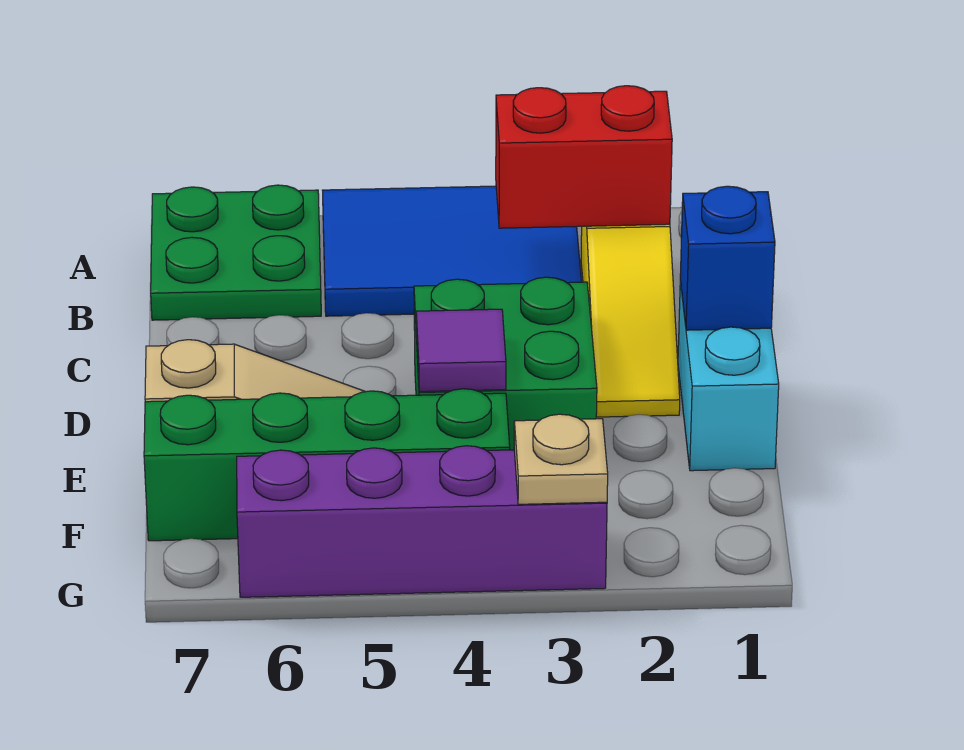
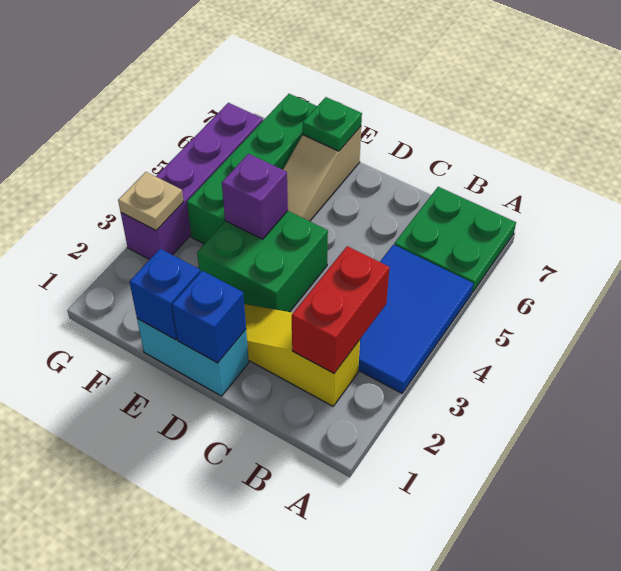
none -> blue brick E1 level 2
purple tile E4 level 2 -> purple brick E4 level 2
none -> green plate E7 level 2

